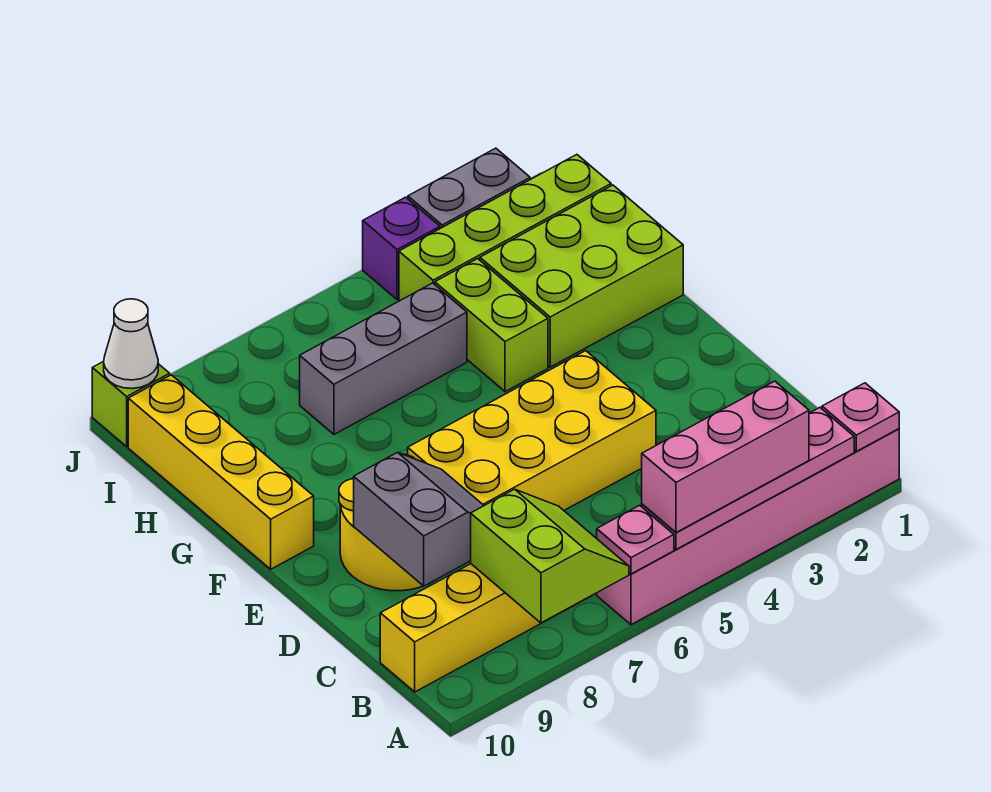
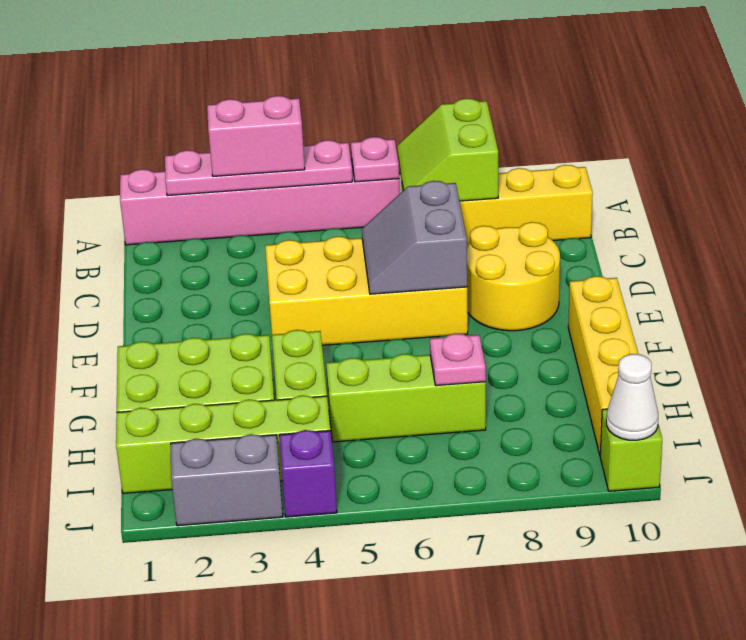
pink plate A1 level 2 -> pink plate H7 level 2
pink brick A3:A5 level 3 -> pink brick A3:A4 level 3
grey slope C8:D9 level 2 top 9 -> grey slope D6:E7 level 2 top 7
grey brick H5:H7 level 1 -> lime brick H5:H7 level 1

